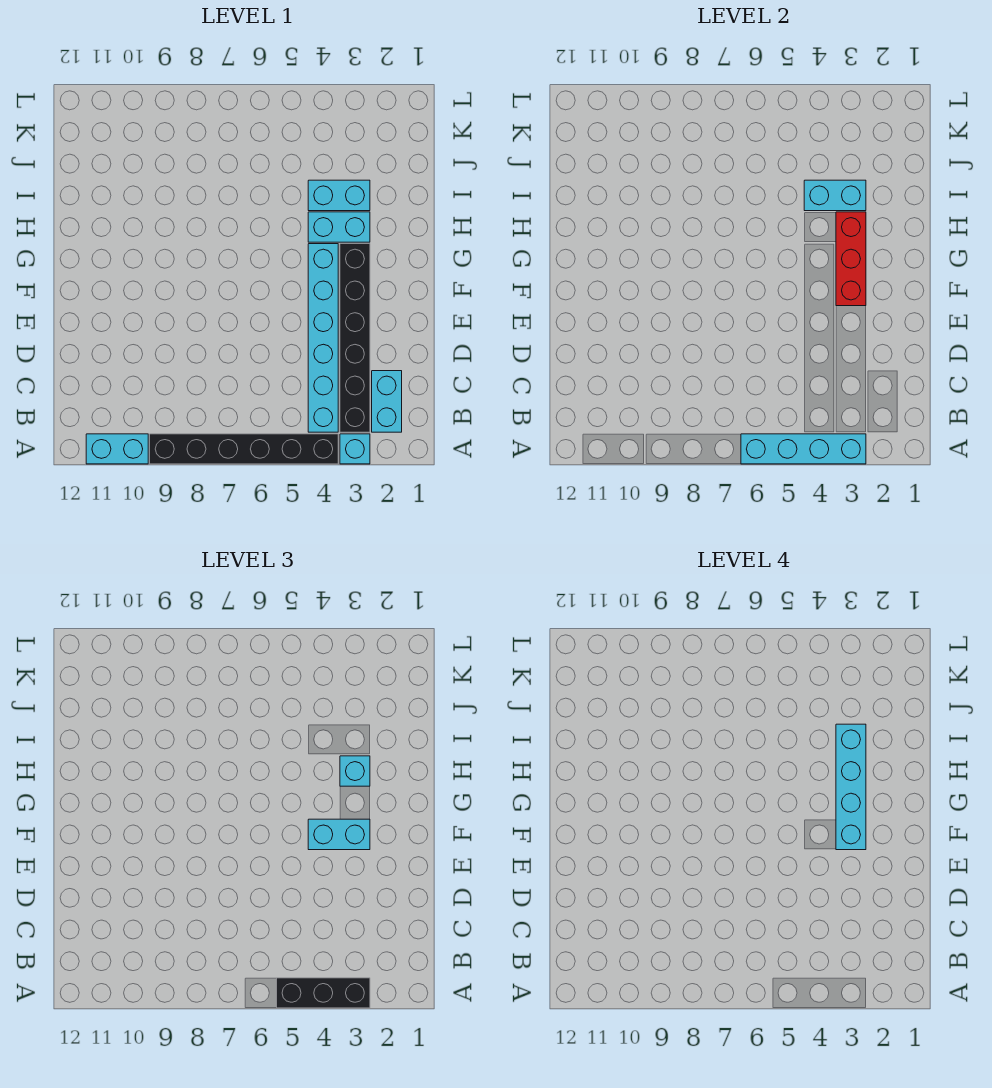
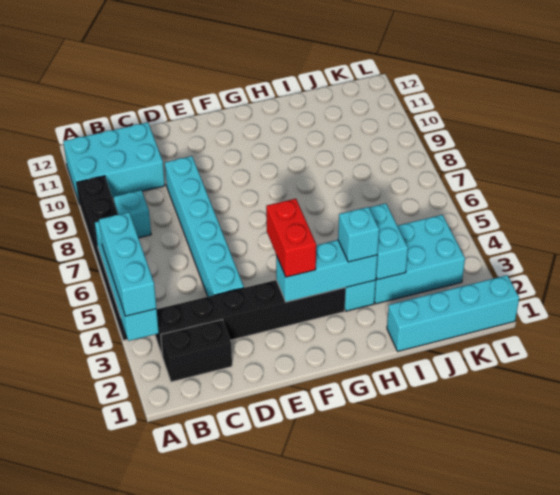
cyan brick A3 level 1 -> cyan brick B8 level 1
black brick A3:A5 level 3 -> cyan brick A3:A5 level 3
cyan brick A10:A11 level 1 -> cyan brick A10:C11 level 1
cyan brick B2:C2 level 1 -> black brick B2:C2 level 1
cyan brick B4:G4 level 1 -> cyan brick D4:D9 level 1
red brick F3:H3 level 2 -> cyan brick F3:H3 level 2
cyan brick F3:F4 level 3 -> red brick F3:F4 level 3
cyan brick F3:I3 level 4 -> cyan brick I1:L1 level 1
cyan brick I3:I4 level 1 -> cyan brick I3:K4 level 1

